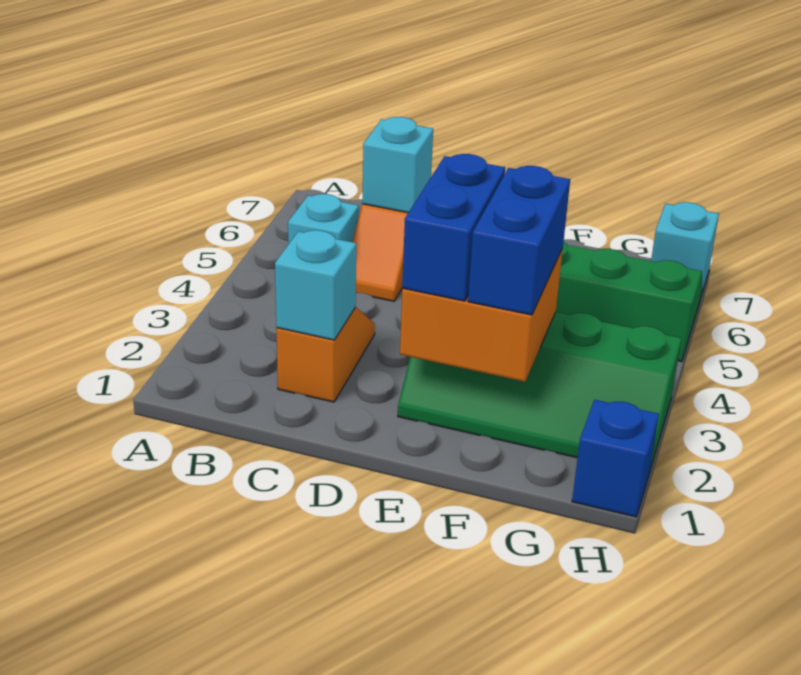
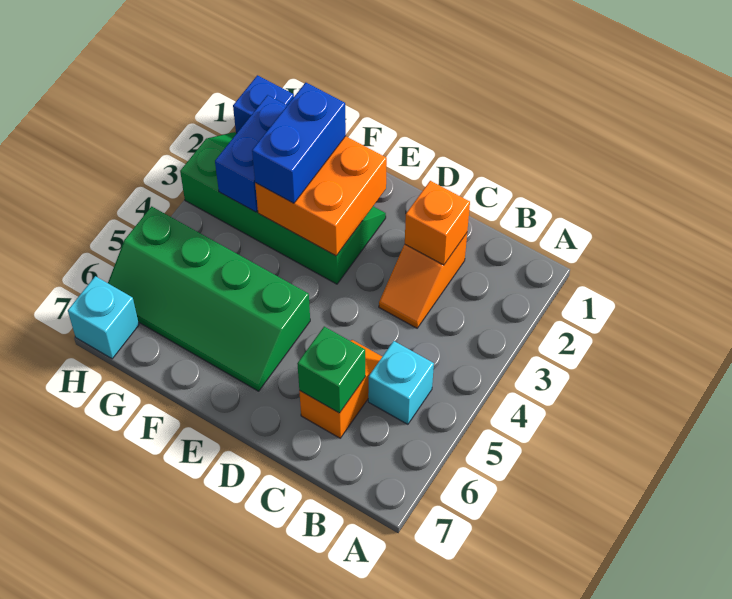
cyan brick C2 level 2 -> orange brick C2 level 2
cyan brick C6 level 2 -> green brick C6 level 2
blue brick E2:E3 level 3 -> blue brick G2:G3 level 2

